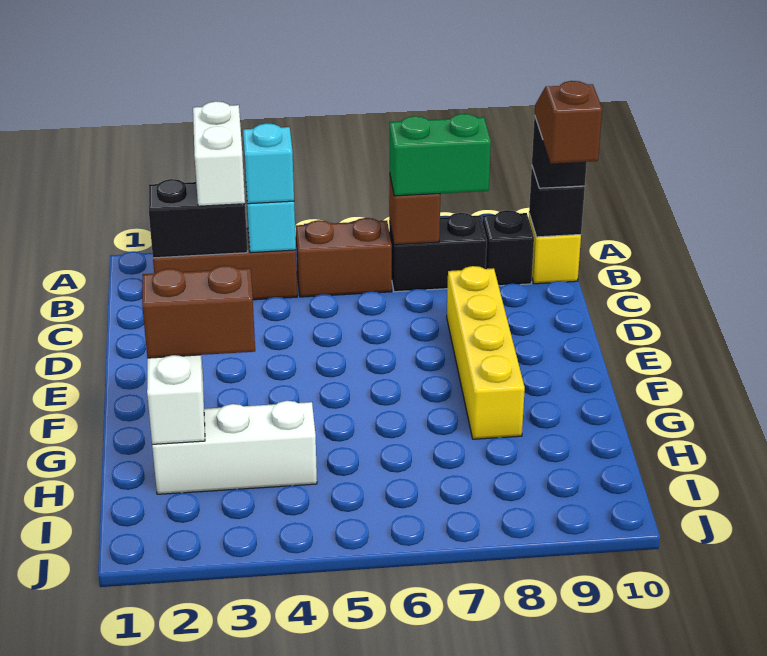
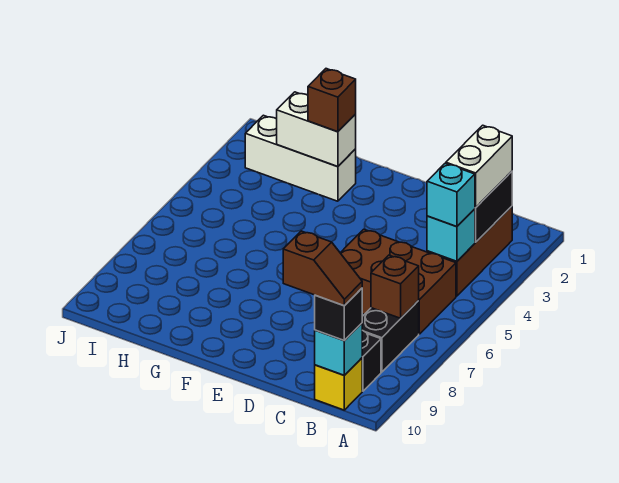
white brick A3:B3 level 3 -> white brick B2:B3 level 3
brown brick B5:B6 level 1 -> brown brick B5:D6 level 1
green brick B7:B8 level 3 -> none
black brick B10 level 2 -> cyan brick B10 level 2
yellow brick D8:G8 level 1 -> none
brown brick G2:G3 level 3 -> brown brick G2 level 3
white brick H2:H4 level 1 -> white brick G2:I2 level 1

